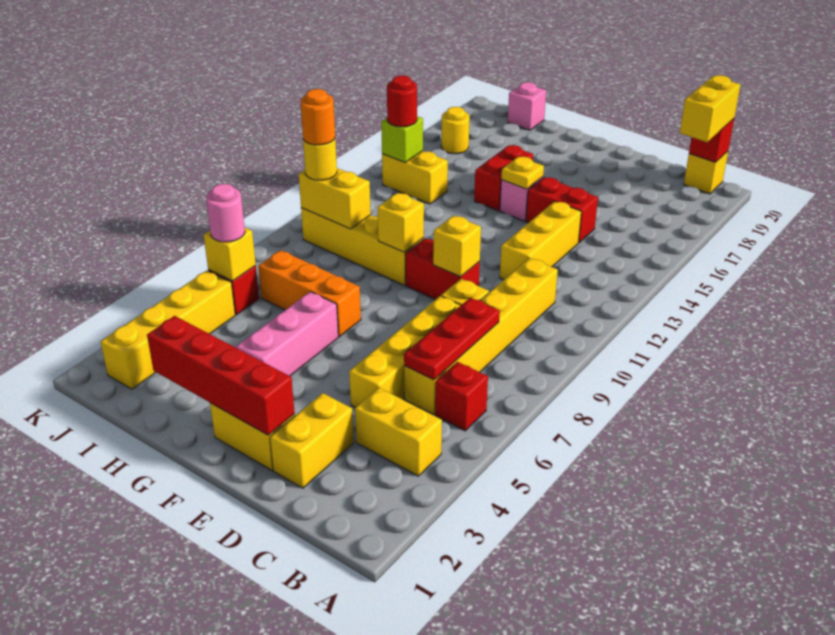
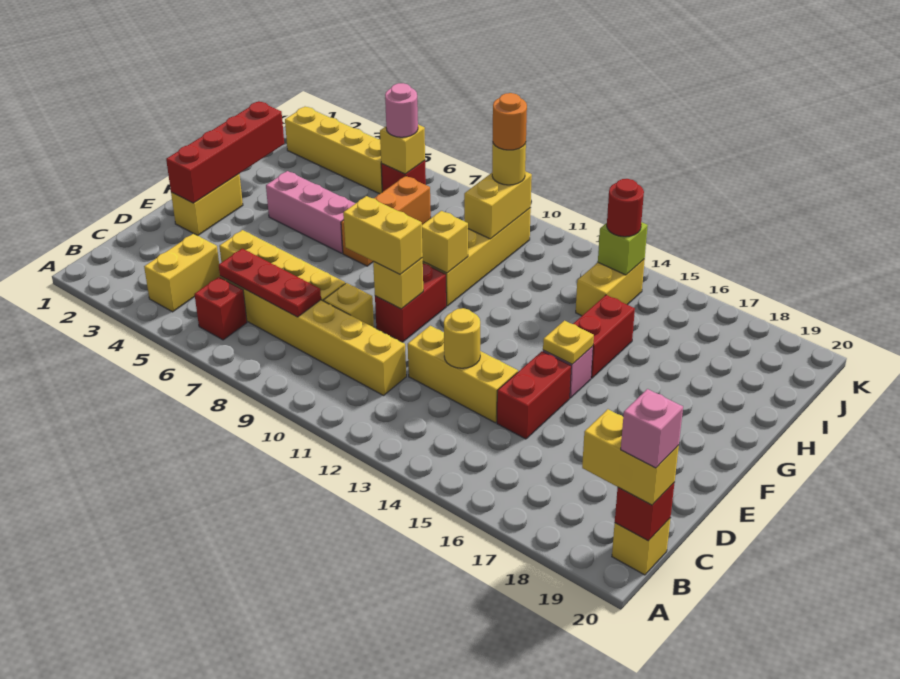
yellow brick D2:D3 level 1 -> yellow brick E9:E10 level 3
red brick G15:G16 level 1 -> red brick G15:H15 level 1
pink brick I20 level 1 -> pink brick B20 level 4
yellow round brick J17 level 1 -> yellow round brick D13 level 2

